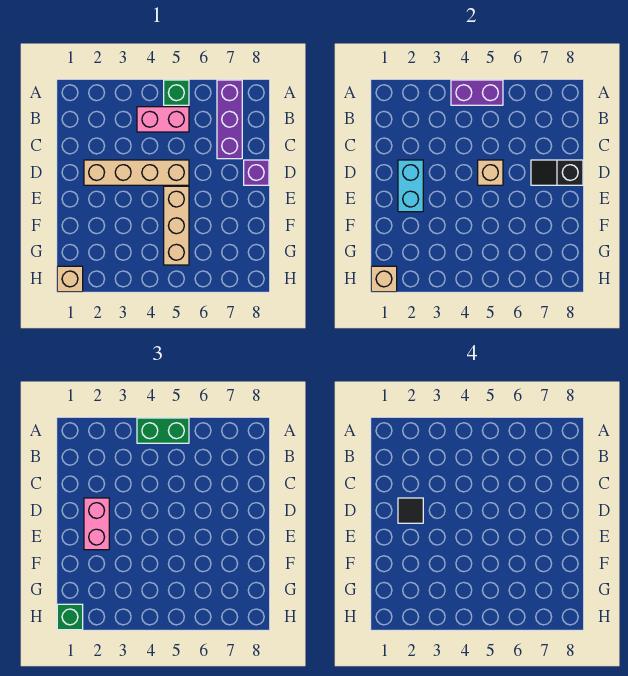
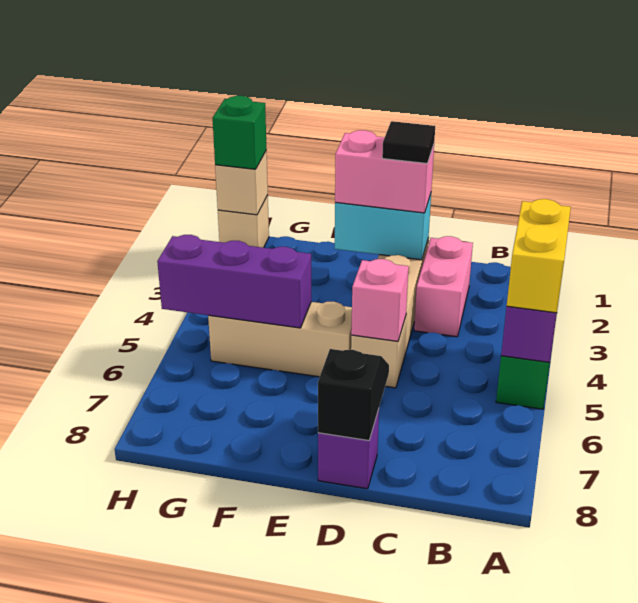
green brick A4:A5 level 3 -> yellow brick A4:A5 level 3
purple brick A7:C7 level 1 -> purple brick F5:H5 level 2
pink brick B4:B5 level 1 -> pink brick C2:C3 level 1
tan brick D5 level 2 -> pink brick D5 level 2

